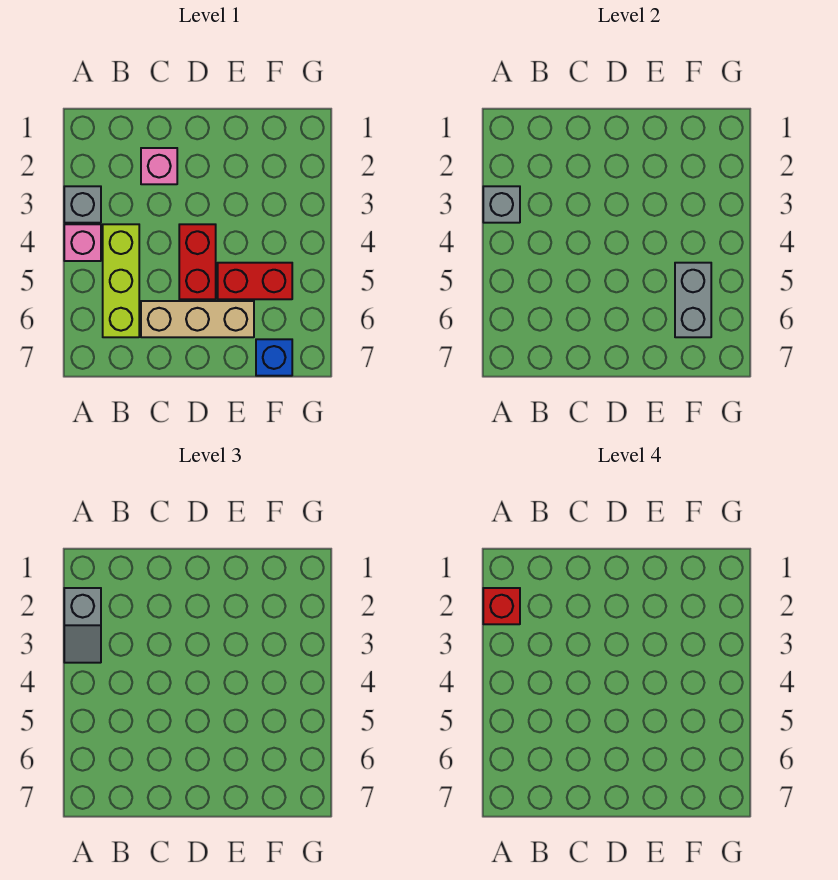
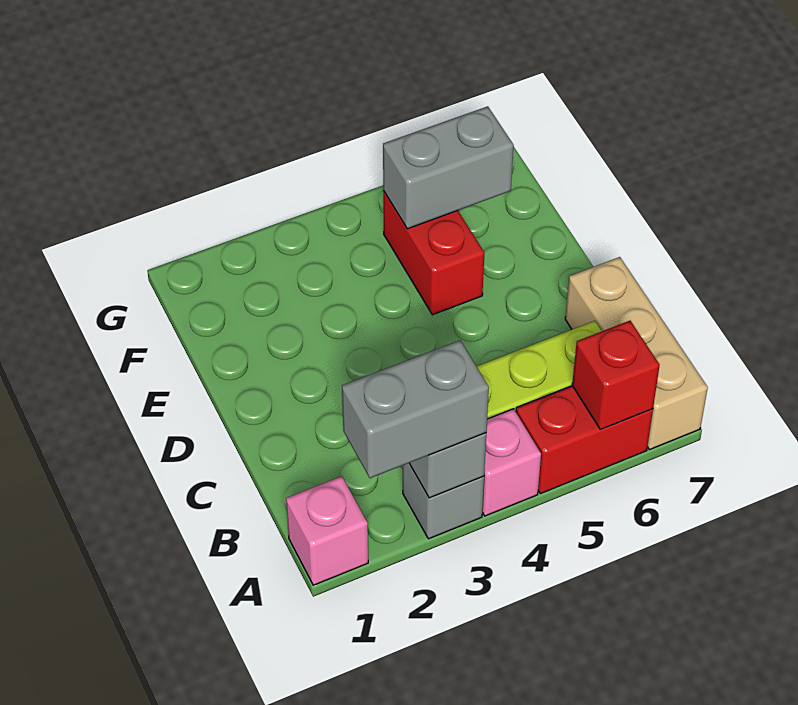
grey slope A2:A3 level 3 top 2 -> grey brick A2:A3 level 3
red brick A2 level 4 -> red brick A6 level 2
pink brick C2 level 1 -> pink brick A1 level 1
tan brick C6:E6 level 1 -> tan brick A7:C7 level 1
red brick D4:D5 level 1 -> red brick A5:A6 level 1
blue brick F7 level 1 -> none

